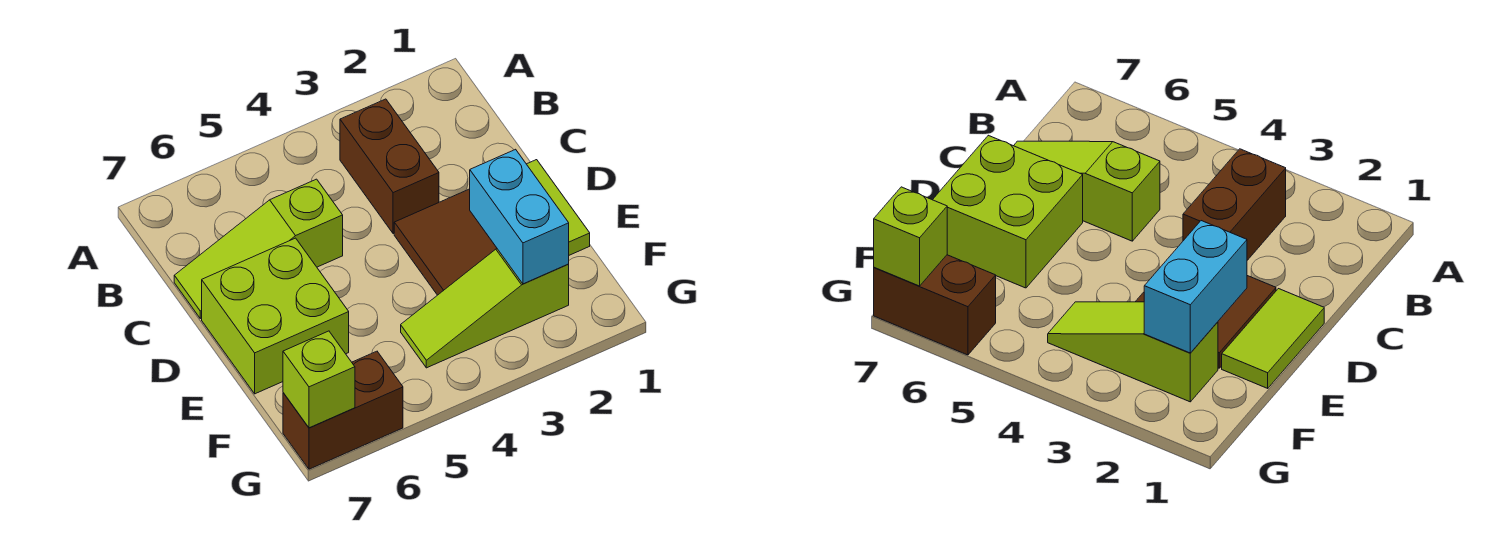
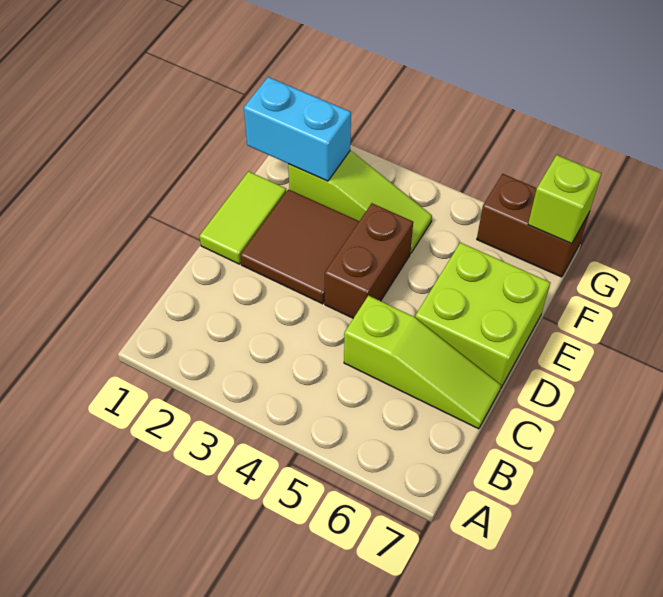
brown brick B3:C3 level 1 -> brown brick D4:E4 level 1
cyan brick E2:F2 level 2 -> cyan brick F1:F2 level 2

